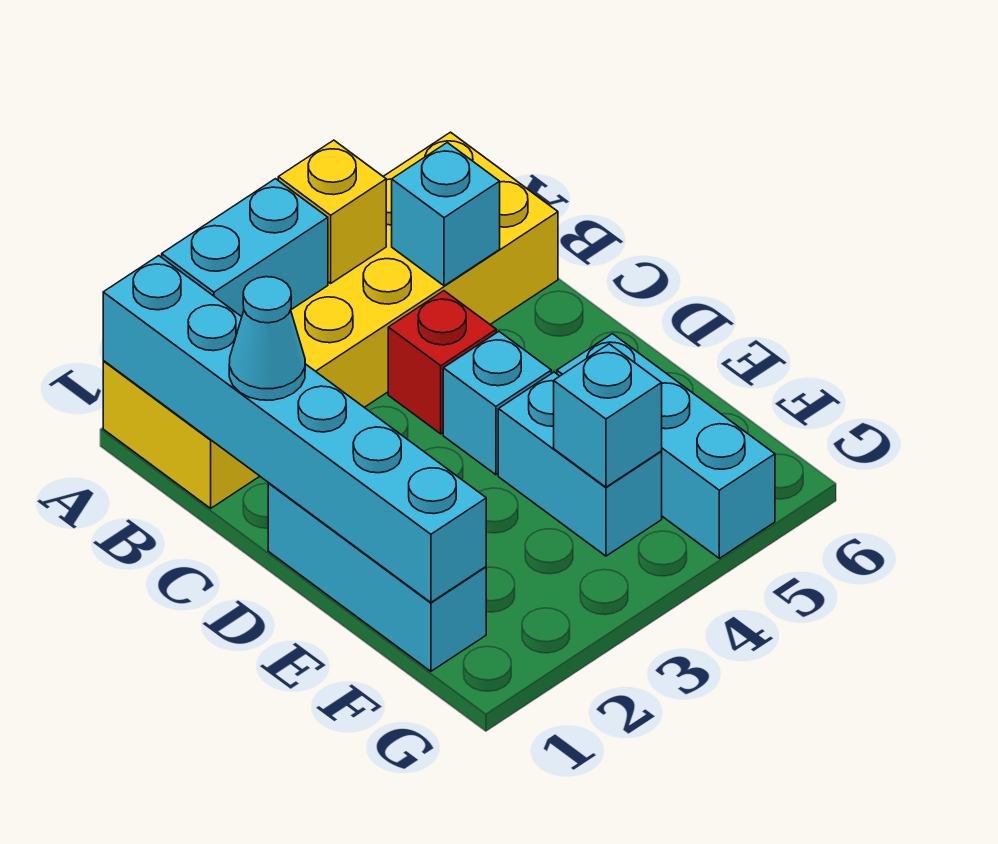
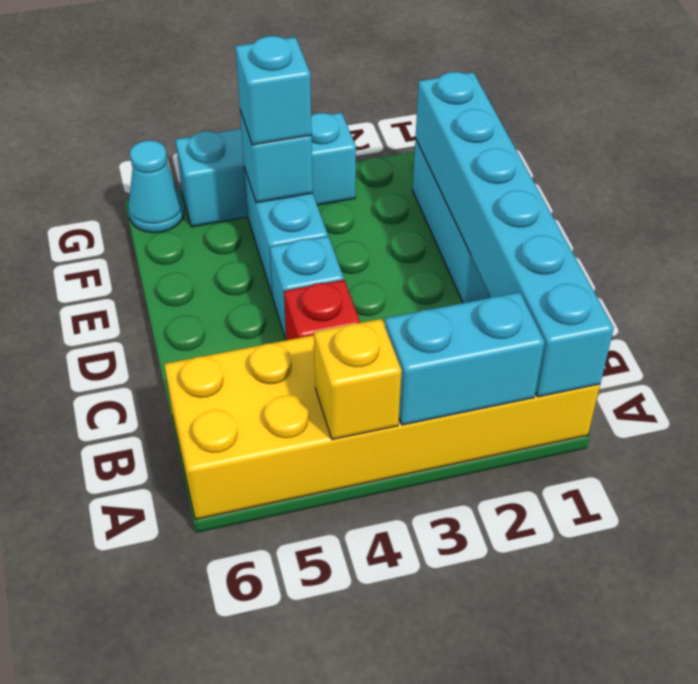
cyan brick B5 level 2 -> cyan brick F4 level 3
cyan cone C1 level 3 -> cyan cone G6 level 1
cyan brick E5:G5 level 1 -> cyan brick G3:G5 level 1

